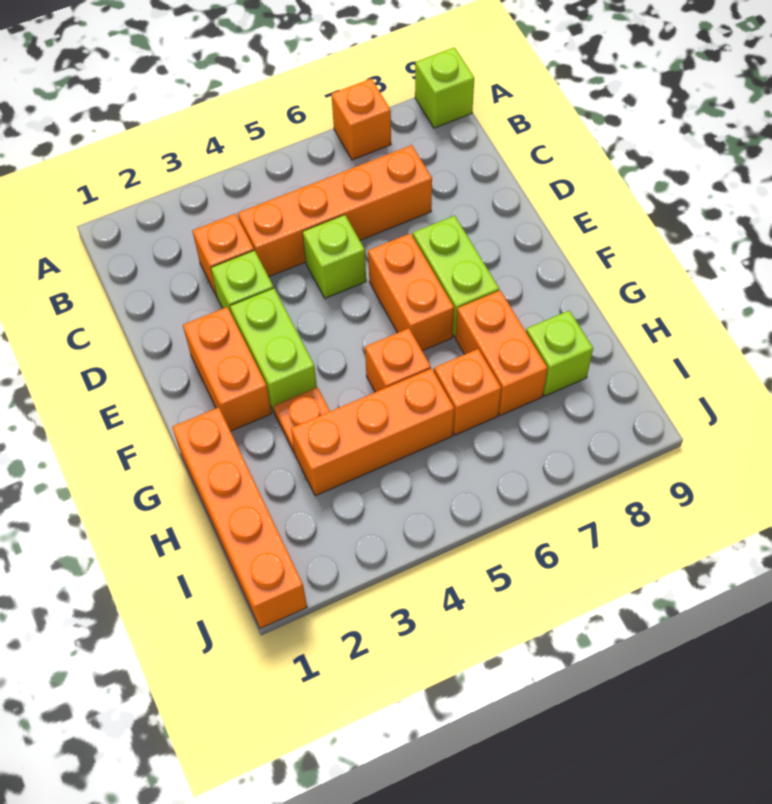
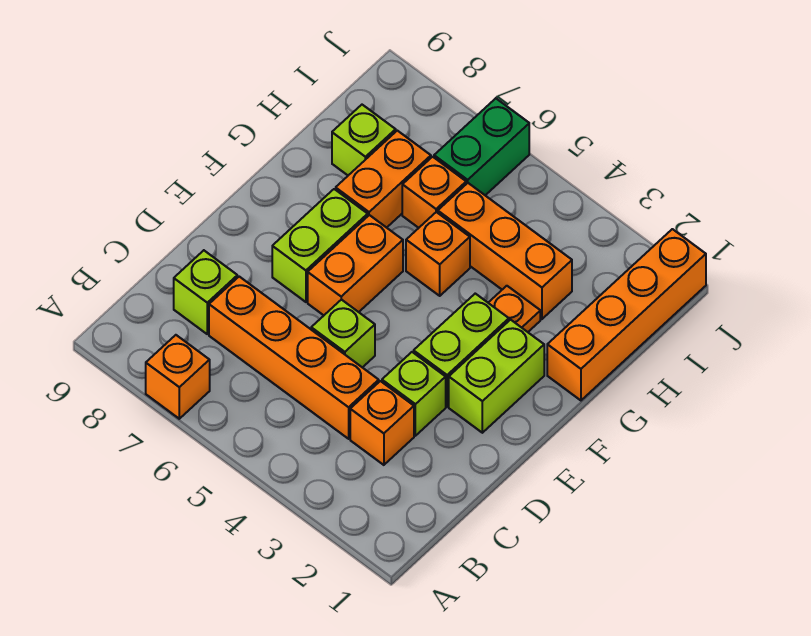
lime brick A9 level 1 -> lime brick C8 level 1
orange brick E2:F2 level 1 -> lime brick E2:F2 level 1
none -> green brick I6:J6 level 1

